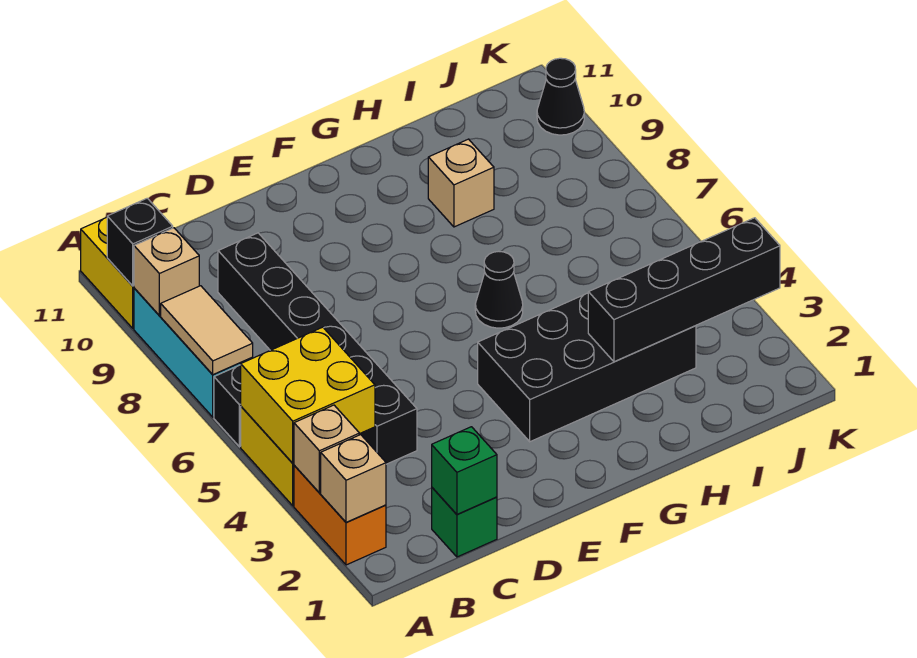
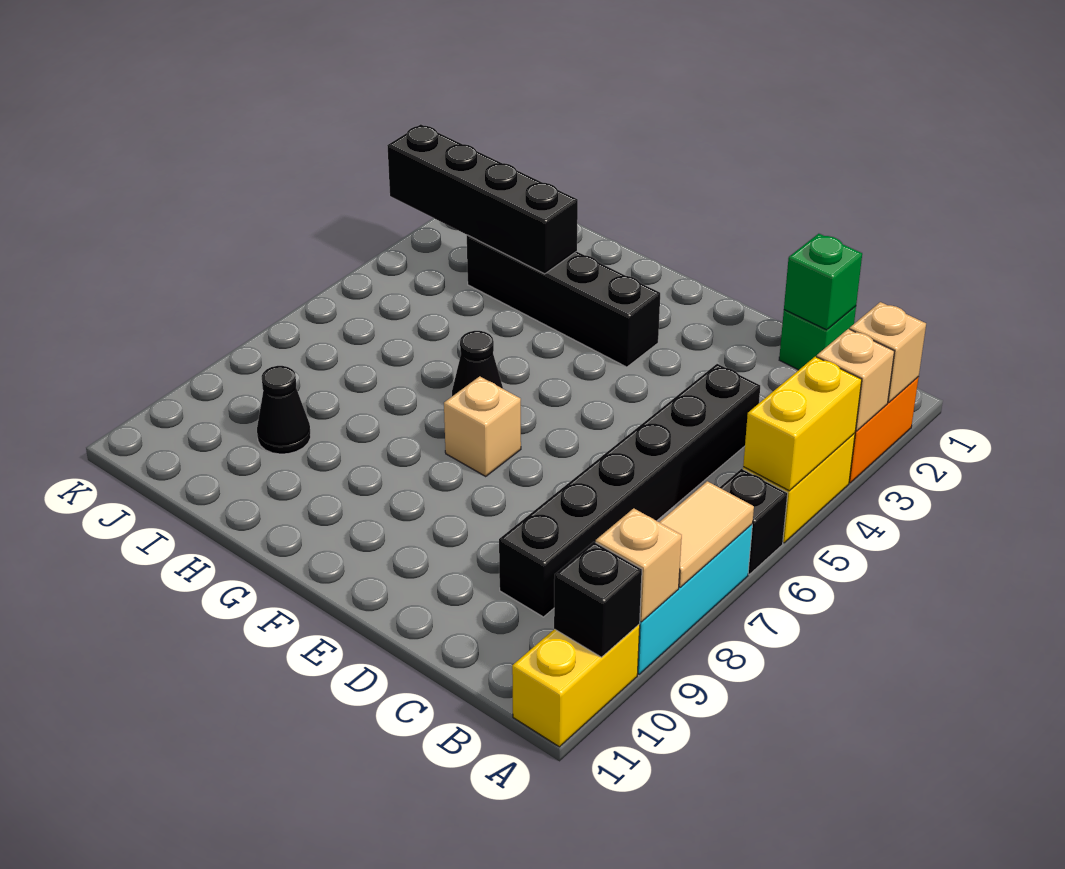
yellow brick A4:B5 level 2 -> yellow brick A4:A5 level 2
black brick F3:I4 level 1 -> black brick F3:I3 level 1
tan brick H9 level 1 -> tan brick F7 level 1
black cone K10 level 1 -> black cone I9 level 1

